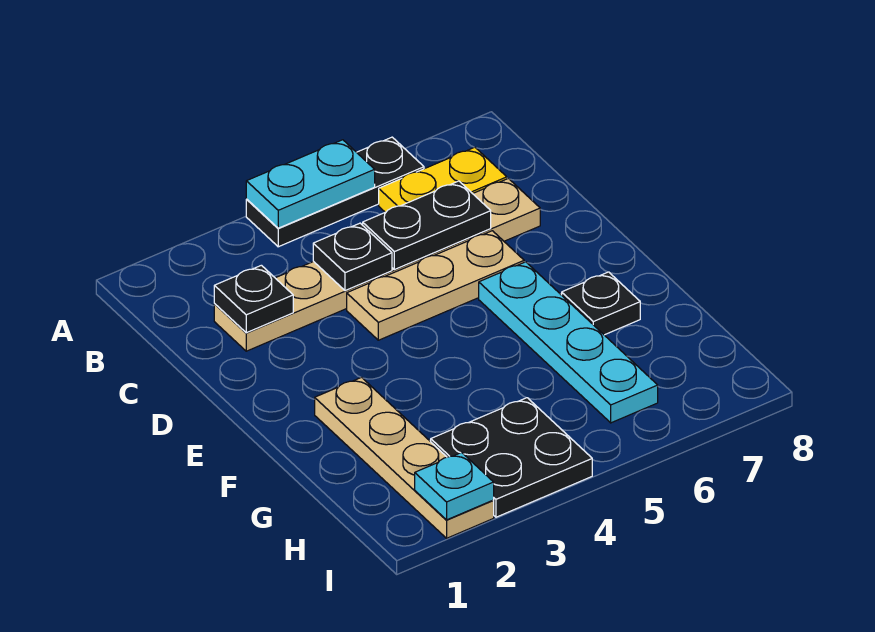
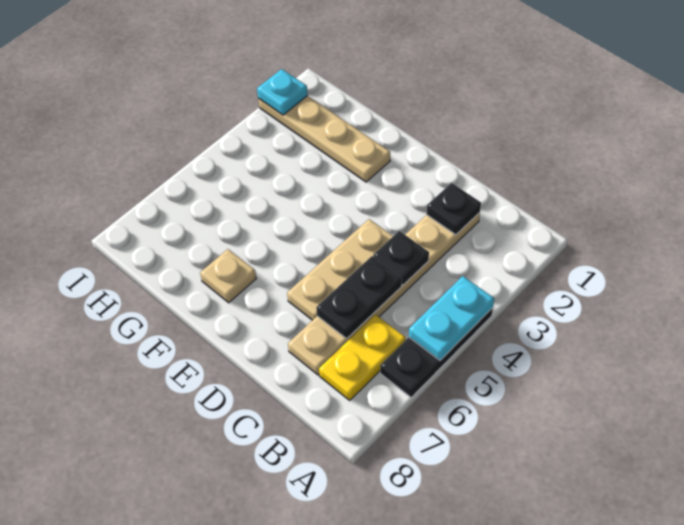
cyan plate E6:H6 level 1 -> none
black plate F7 level 1 -> tan plate F7 level 1
black plate H3:I4 level 1 -> none

